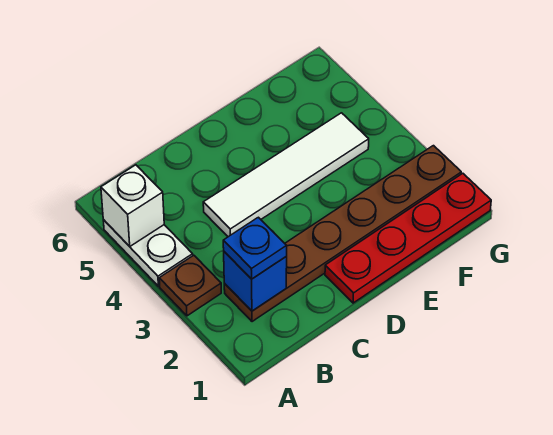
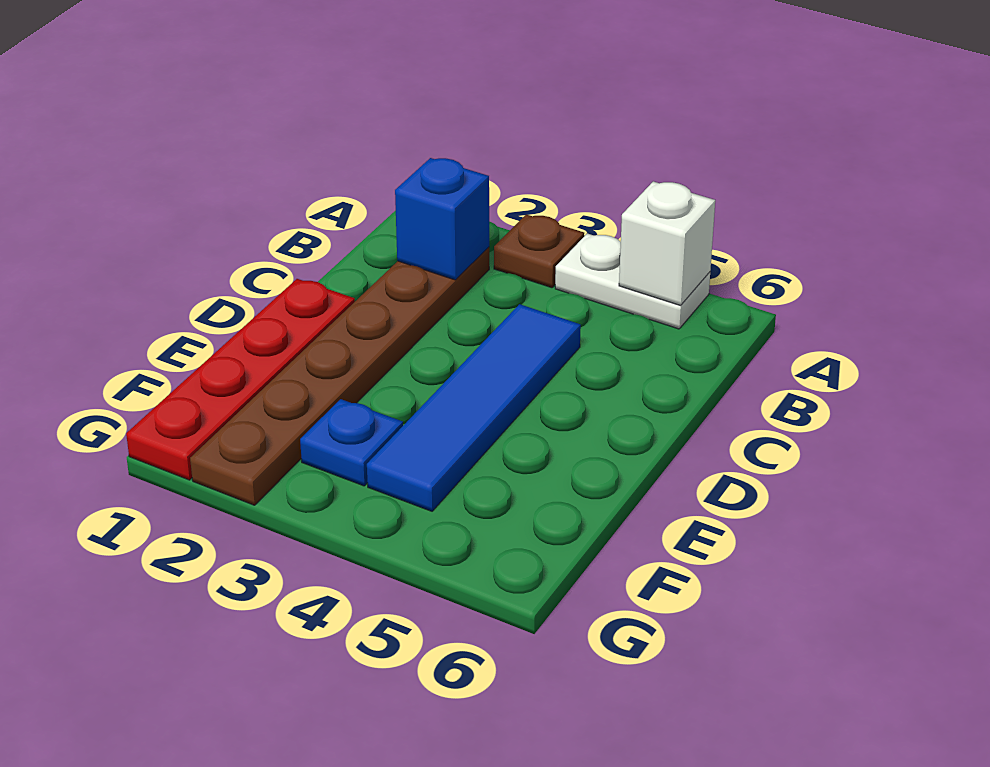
blue plate B2 level 3 -> blue plate F3 level 1
white tile C4:F4 level 1 -> blue tile C4:F4 level 1

